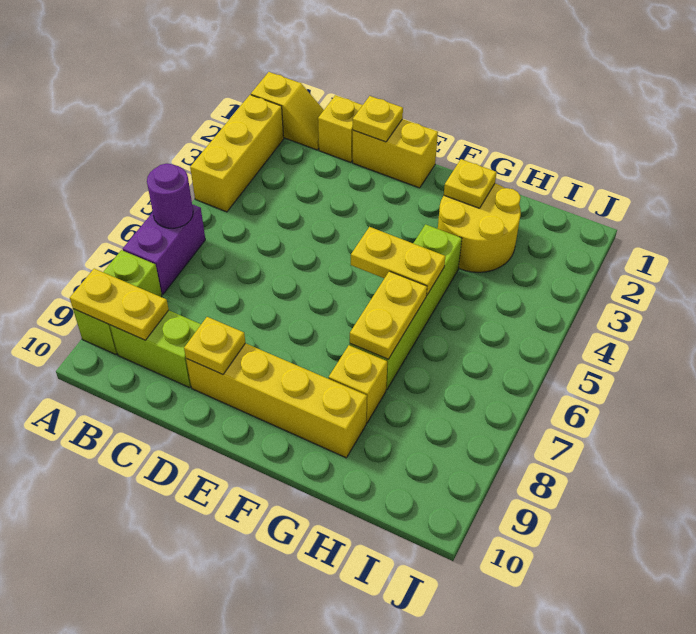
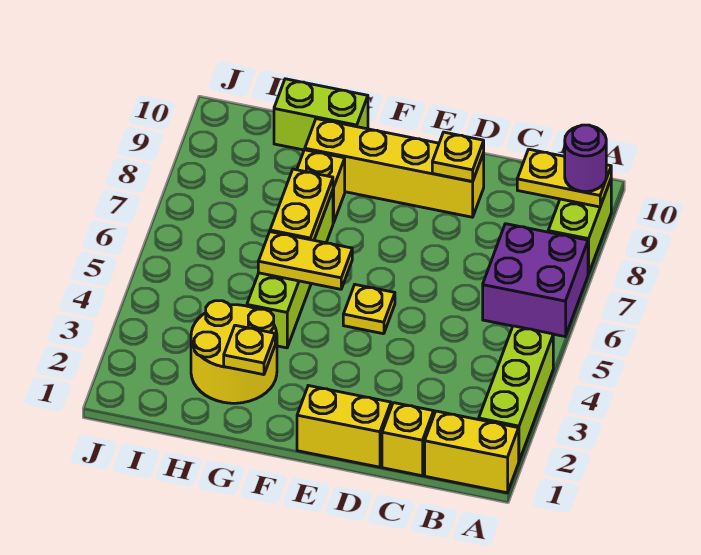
yellow slope A1:B1 level 1 top A -> yellow brick A1:B1 level 1
yellow brick A2:A4 level 1 -> lime brick A2:A4 level 1
purple brick A6:A7 level 1 -> purple brick A6:B7 level 1
purple round brick A6 level 2 -> purple round brick A9 level 3
lime brick B9:C9 level 1 -> lime brick G10:H10 level 1
yellow plate D1 level 2 -> yellow plate E5 level 1

